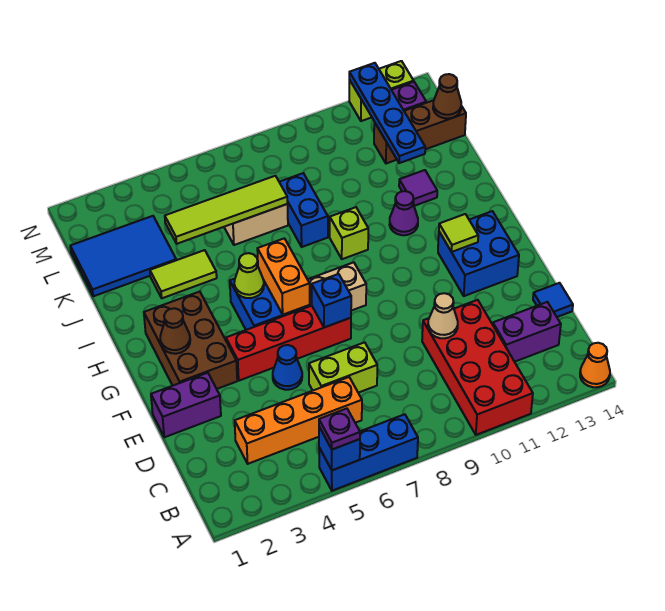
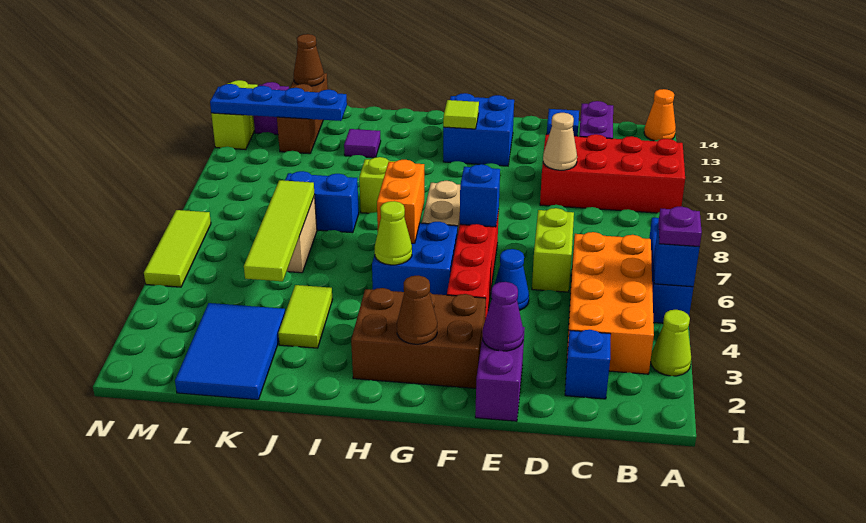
none -> lime cone A3 level 1
none -> blue brick C2 level 1
orange brick C3:C6 level 1 -> orange brick B3:C6 level 1
orange brick G6:H6 level 2 -> orange brick H6:H7 level 2
purple cone I11 level 1 -> purple cone E2 level 2
none -> lime tile N5:N7 level 1

